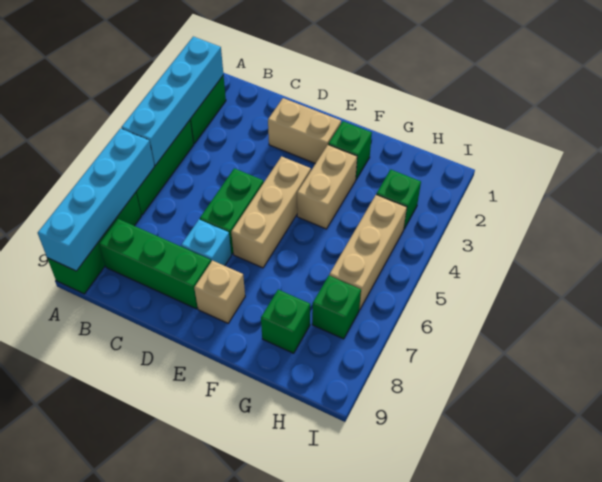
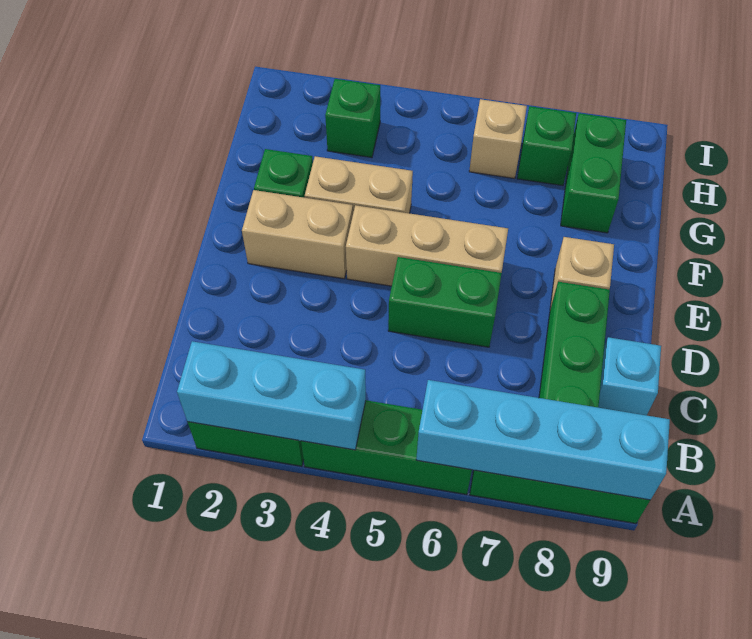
cyan brick A2:A5 level 2 -> cyan brick A2:A4 level 2
tan brick D2:E2 level 1 -> tan brick E2:E3 level 1
cyan brick D7 level 1 -> cyan brick C9 level 1
green brick G8 level 1 -> green brick G8:H8 level 1
tan brick H4:H6 level 1 -> tan brick H6 level 1

